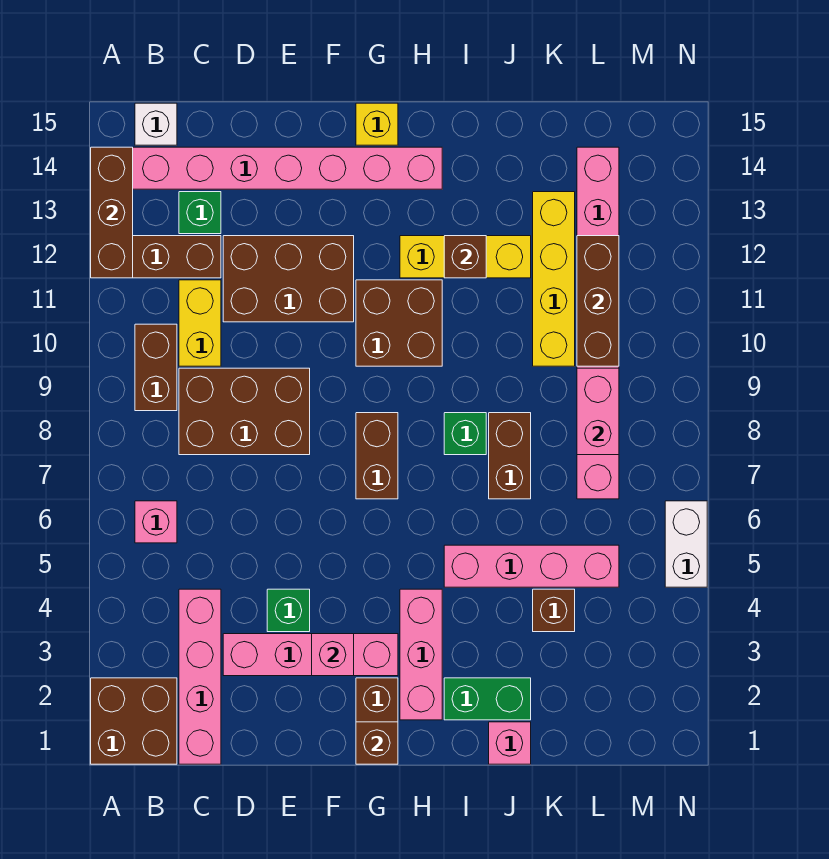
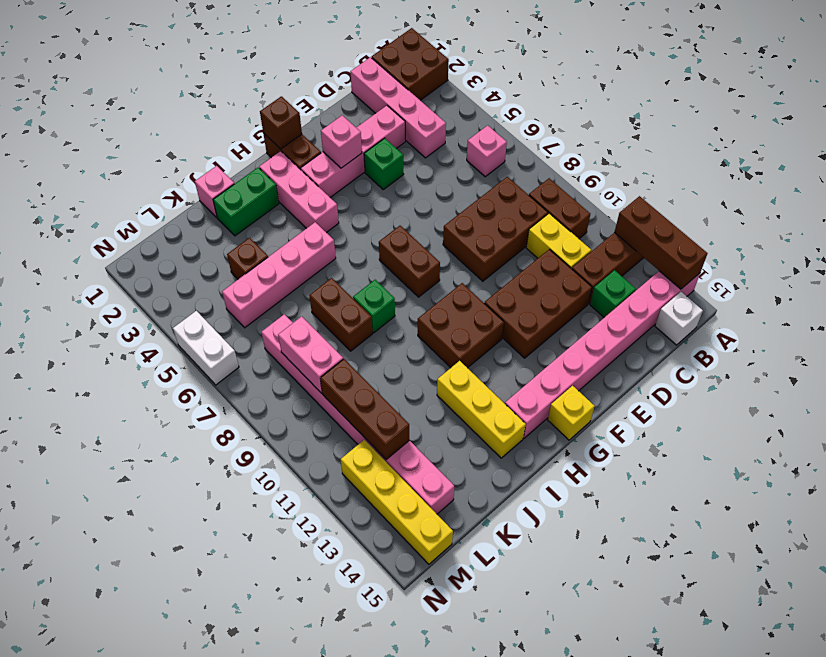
yellow brick H12:J12 level 1 -> yellow brick I12:I14 level 1
brown brick I12 level 2 -> none
yellow brick K10:K13 level 1 -> yellow brick M12:M15 level 1

